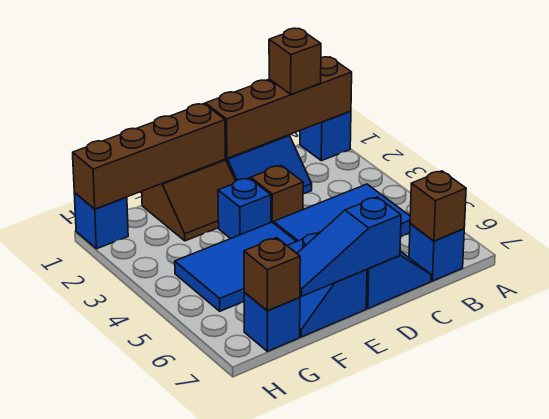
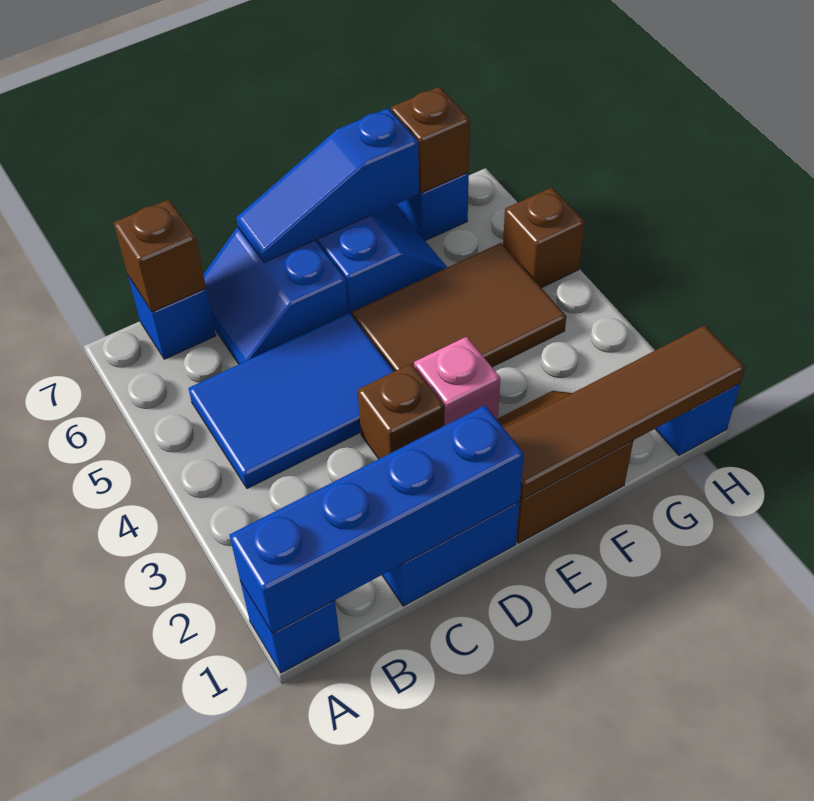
brown brick A1:D1 level 2 -> blue brick A1:D1 level 2
brown brick B1 level 3 -> brown brick H5 level 1
blue slope D7:F7 level 2 top D -> blue slope D7:F7 level 2 top F
brown brick E1:H1 level 2 -> brown tile E1:H1 level 2
blue brick E3 level 1 -> pink brick E3 level 1
blue tile E4:G5 level 1 -> brown tile E4:G5 level 1

